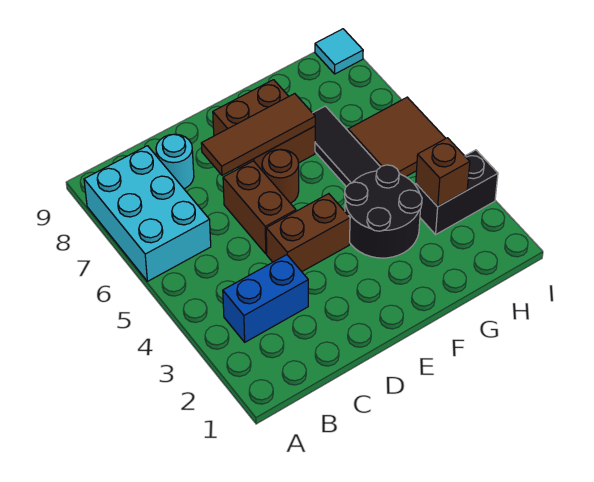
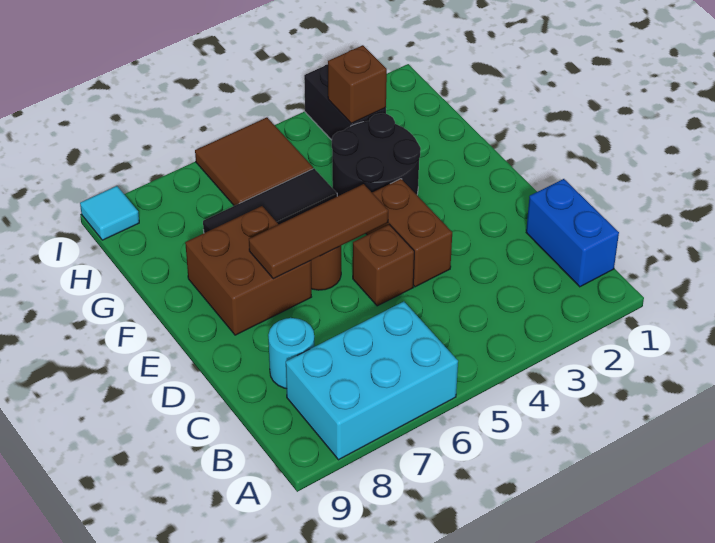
blue brick B3:C3 level 1 -> blue brick B1:C1 level 1
brown brick D5:D6 level 1 -> brown brick D5 level 1
brown tile D7:F7 level 2 -> brown tile E5:E7 level 2

